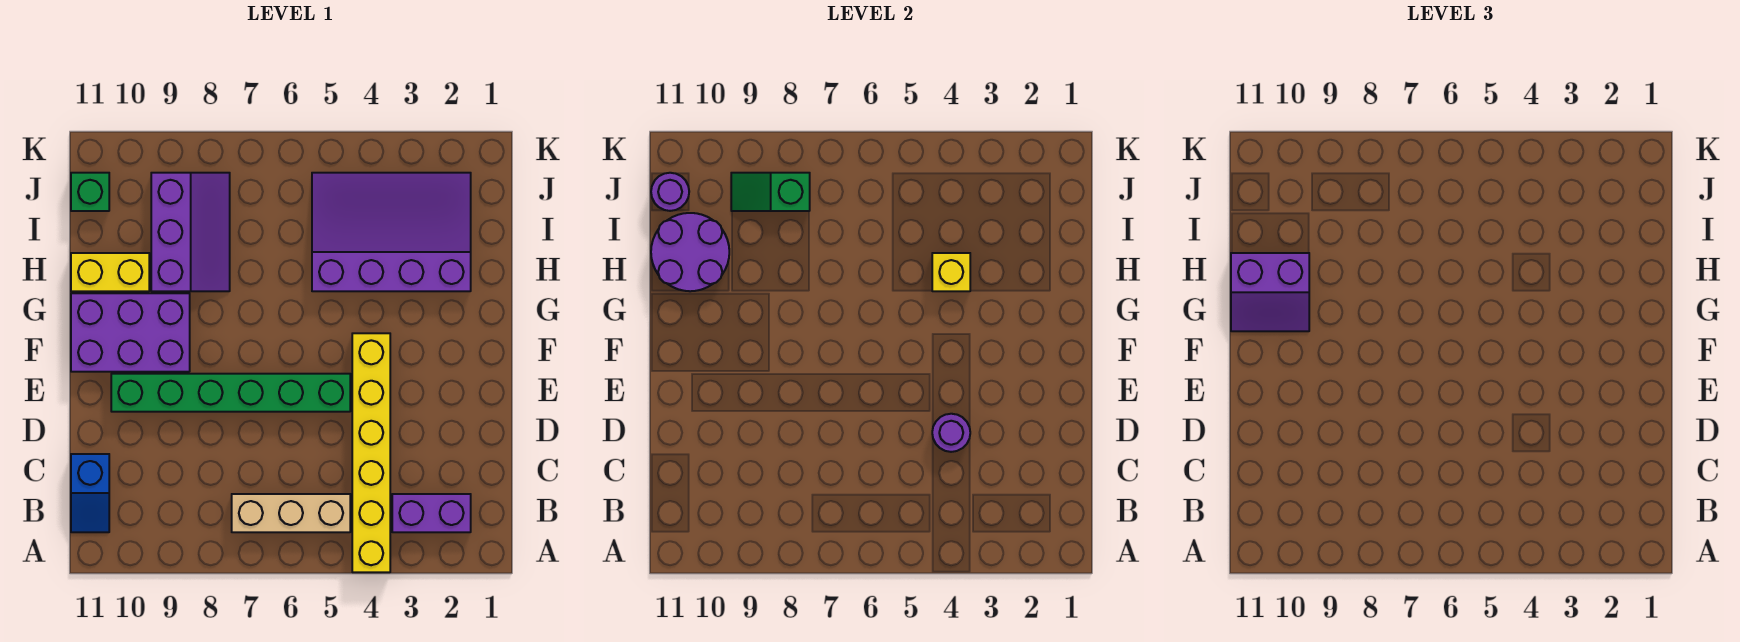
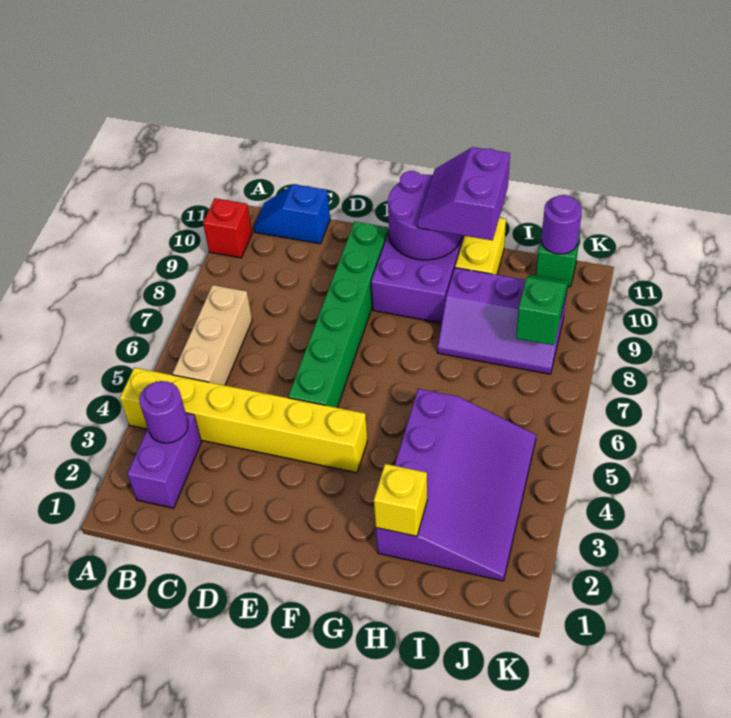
none -> red brick A10 level 1
purple round brick D4 level 2 -> purple round brick B3 level 2
yellow brick H4 level 2 -> yellow brick H2 level 2
purple round brick H10:I11 level 2 -> purple round brick F10:G11 level 2

